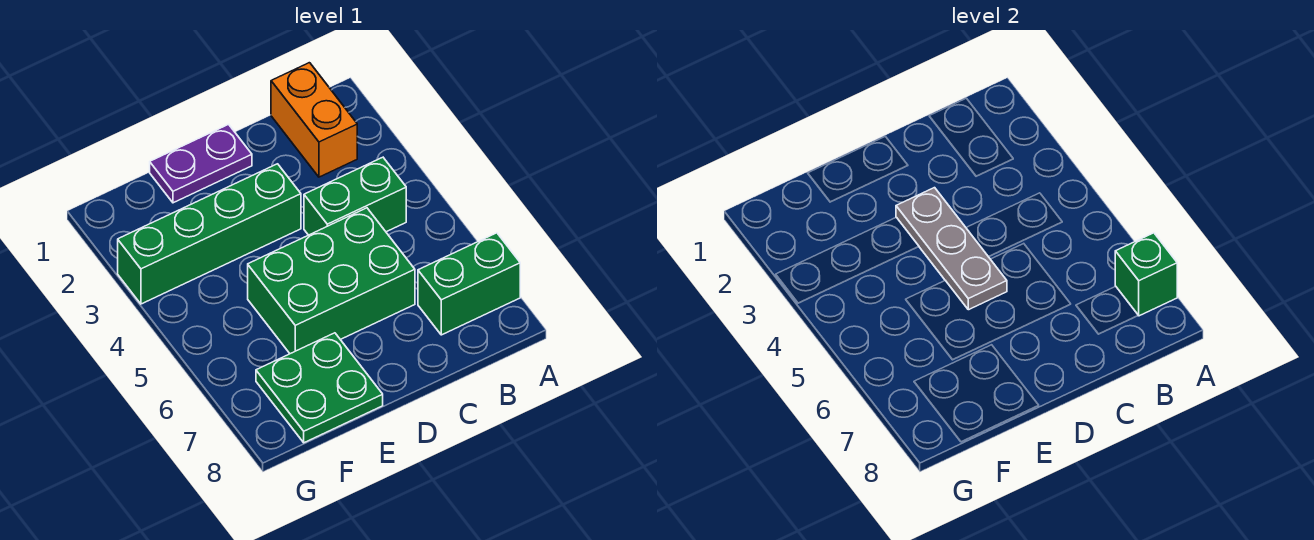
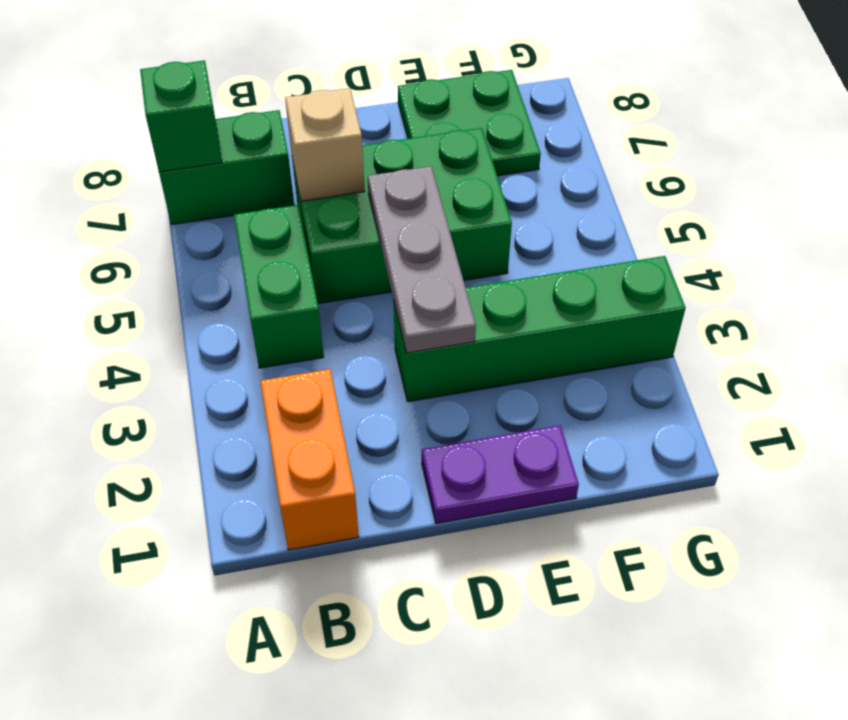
green brick B4:C4 level 1 -> green brick B4:B5 level 1
none -> tan brick C6 level 2

